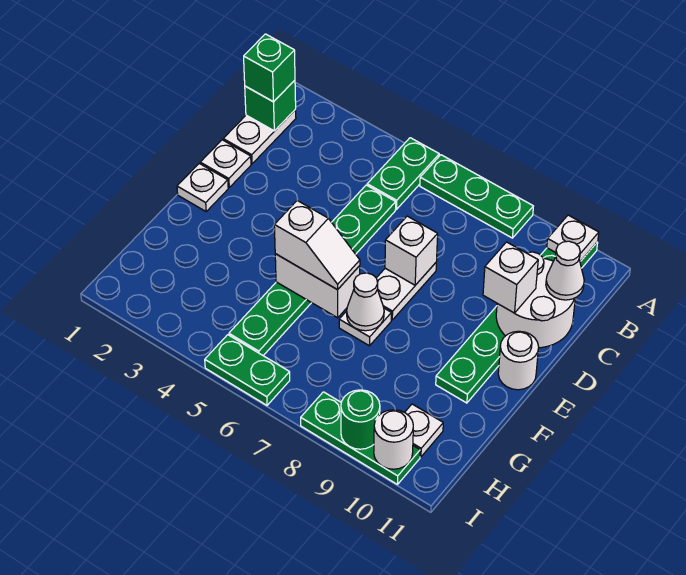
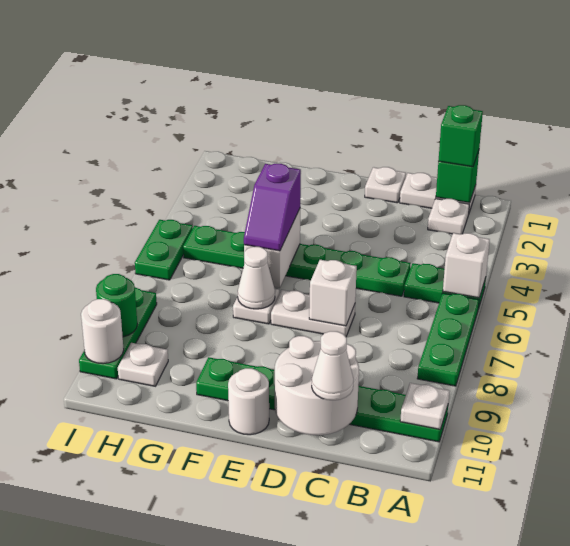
white brick D10 level 3 -> white brick A5 level 2
white plate E1 level 1 -> white plate B2 level 1
white slope F5:F6 level 3 top 5 -> purple slope F5:F6 level 3 top 5

